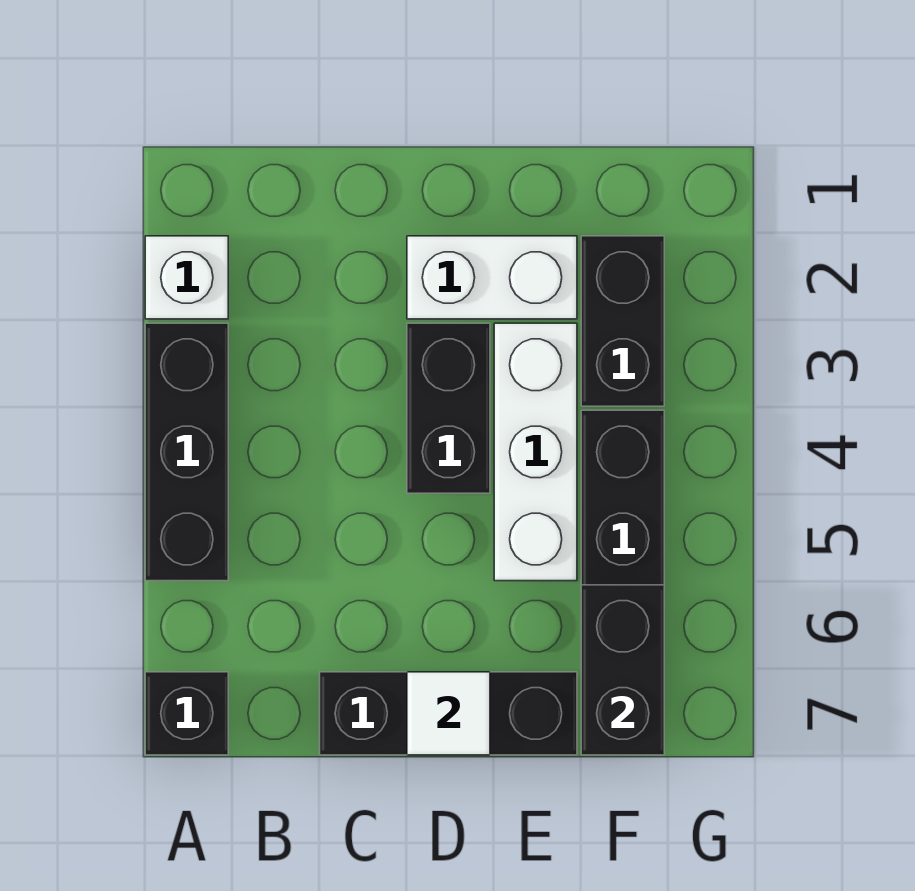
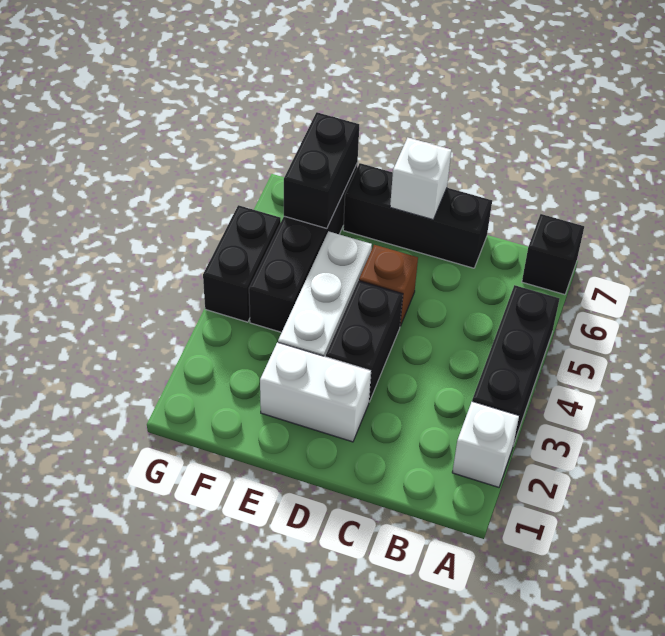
none -> brown brick D5 level 1
white tile D7 level 2 -> white brick D7 level 2
black brick F2:F3 level 1 -> black brick G4:G5 level 1

